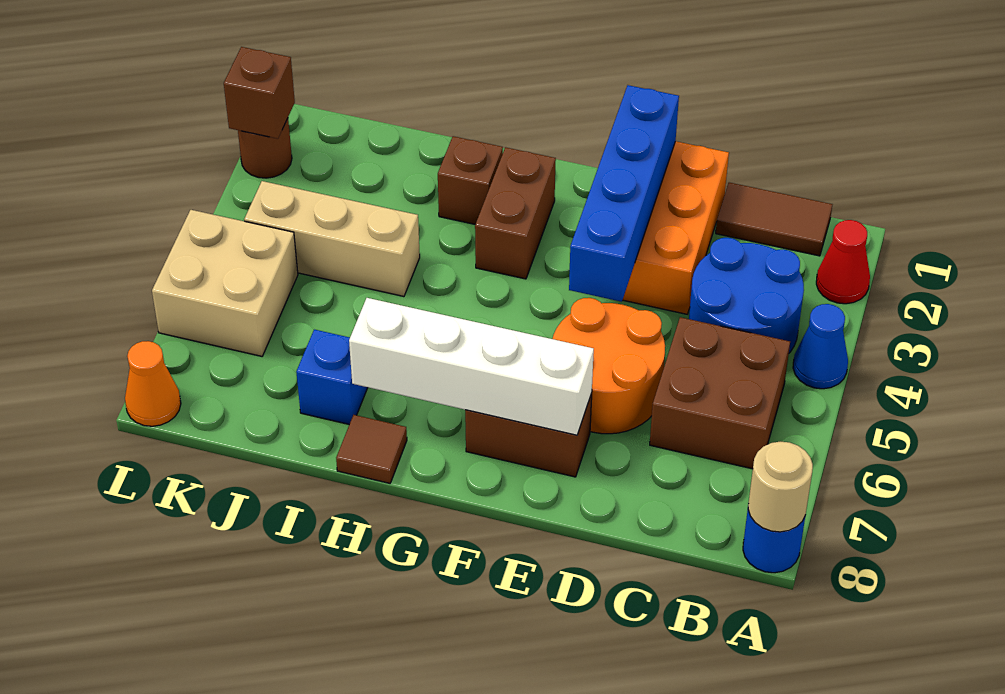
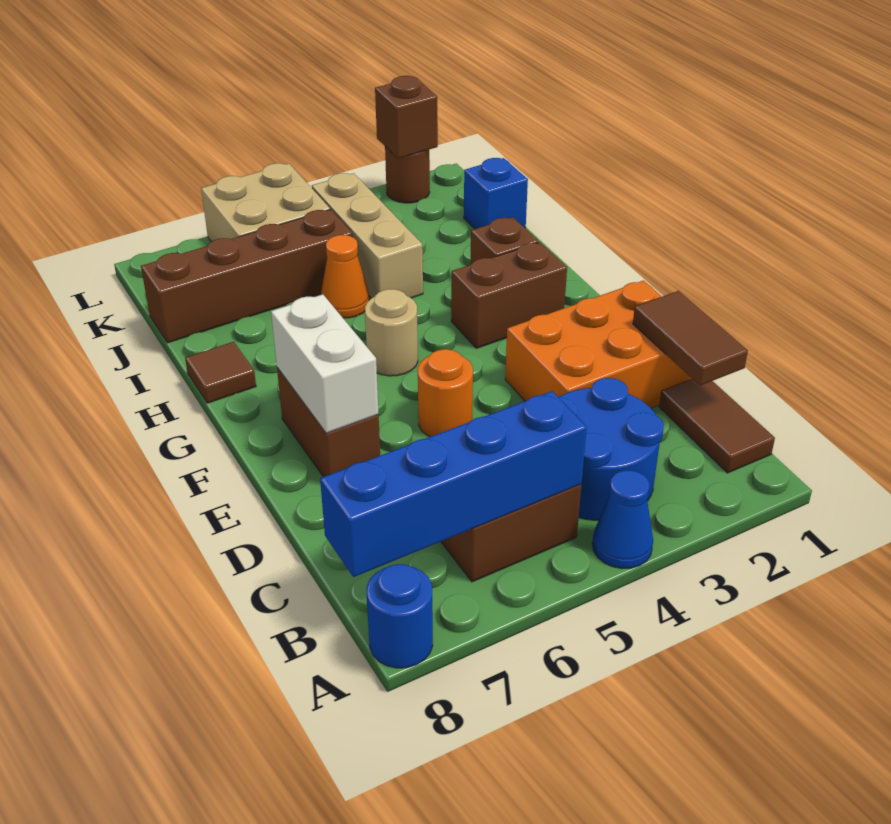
red cone A2 level 1 -> none
tan round brick A8 level 2 -> tan round brick G5 level 1
none -> brown tile C1:D1 level 2
orange round brick D5:E6 level 1 -> orange round brick E5 level 1
blue brick E1:E4 level 2 -> blue brick B5:B8 level 2
white brick E7:H7 level 2 -> white brick E7:F7 level 2
blue brick I7 level 1 -> blue brick J1 level 1
none -> brown brick J5:J8 level 1
orange cone L8 level 1 -> orange cone I5 level 1

